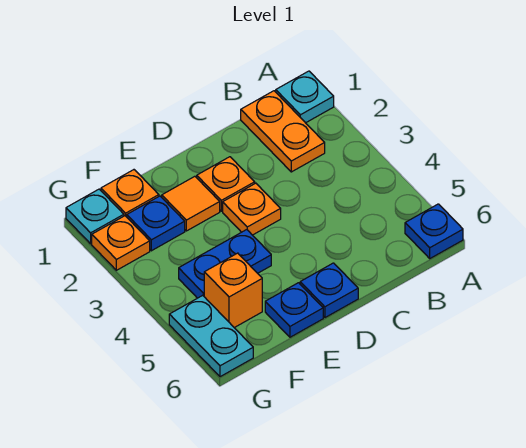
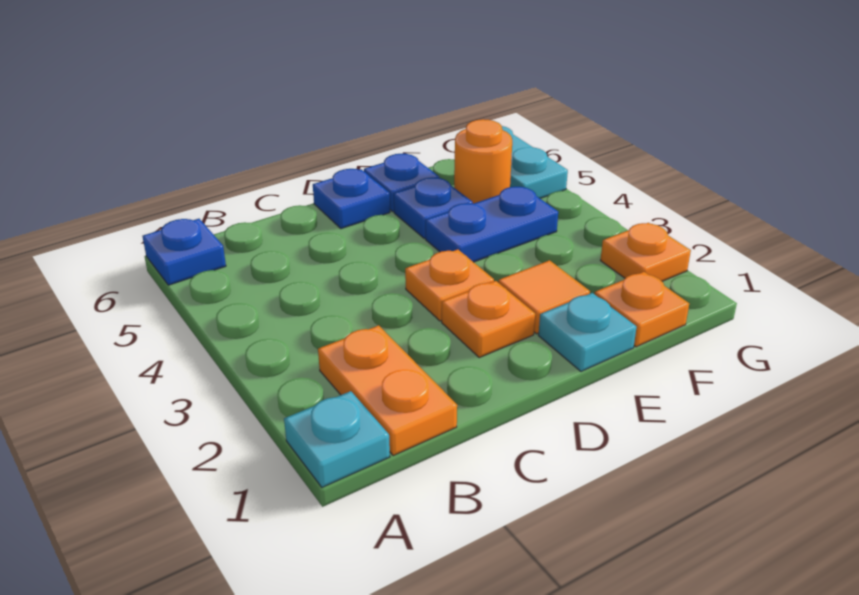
blue plate F2 level 1 -> blue plate E5 level 1
orange brick F5 level 1 -> orange round brick F5 level 1
cyan plate G1 level 1 -> cyan plate E1 level 1

